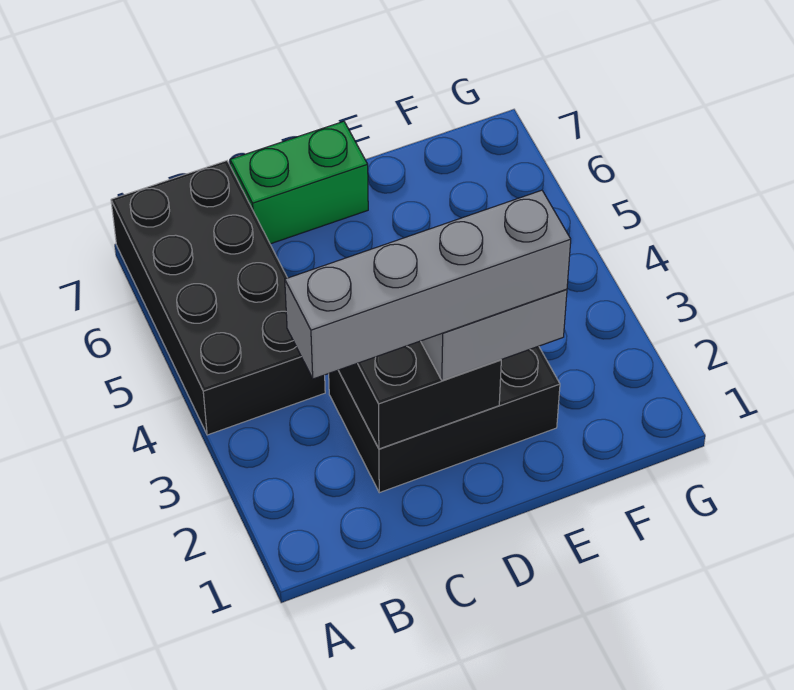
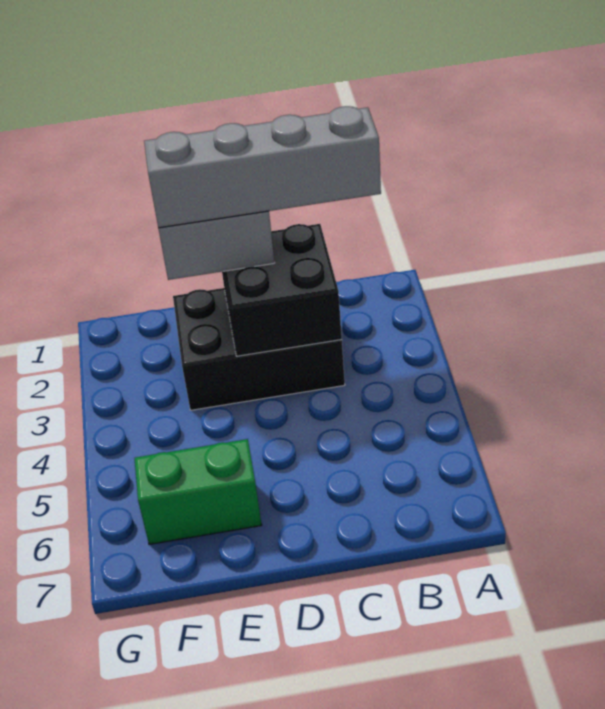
black brick A4:B7 level 1 -> none
green brick C7:D7 level 1 -> green brick E6:F6 level 1

